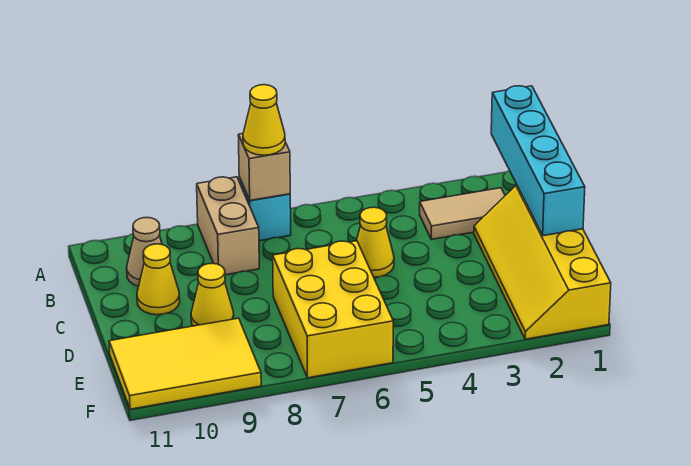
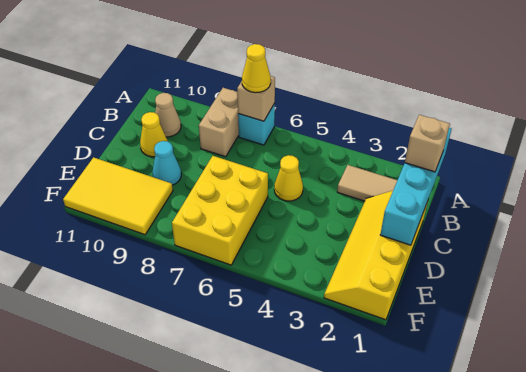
none -> tan brick B1 level 3
yellow cone D9 level 1 -> cyan cone D9 level 1

